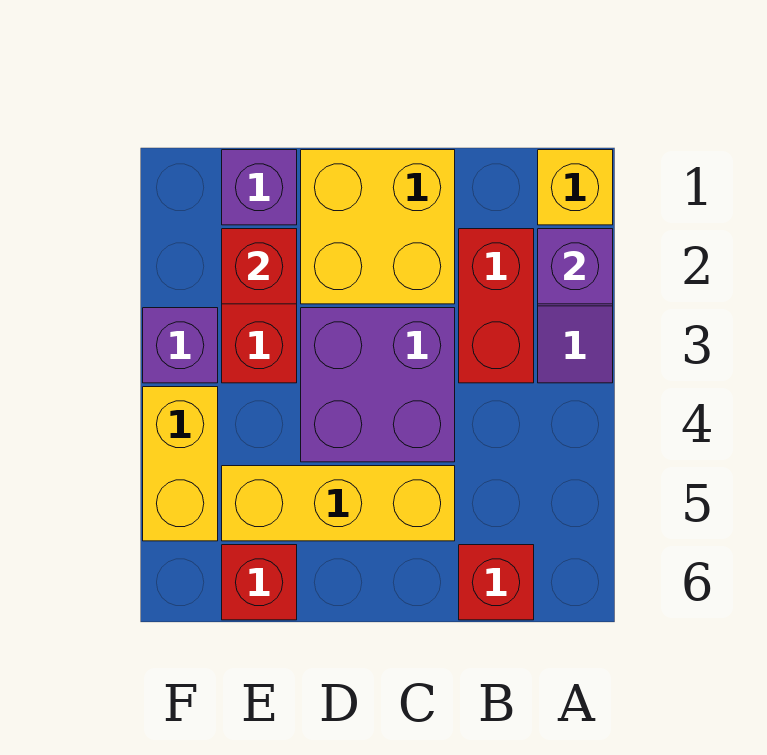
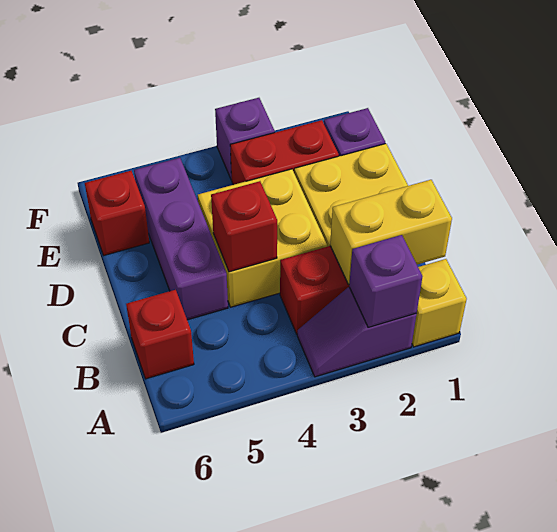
purple brick C3:D4 level 1 -> yellow brick C3:D4 level 1
yellow brick C5:E5 level 1 -> purple brick C5:E5 level 1
red brick E2 level 2 -> red brick C4 level 2
yellow brick F4:F5 level 1 -> yellow brick B1:B2 level 2

